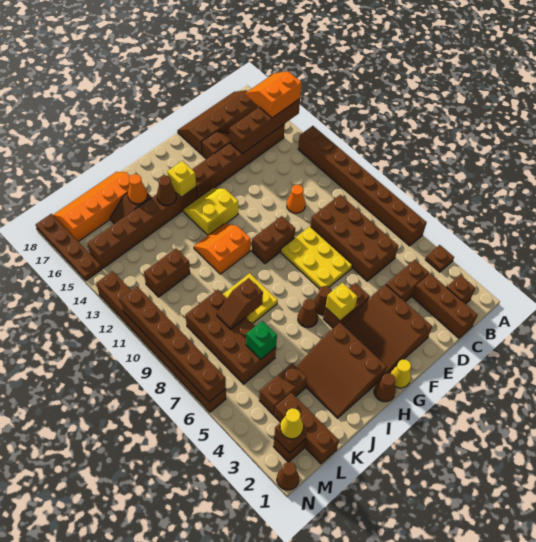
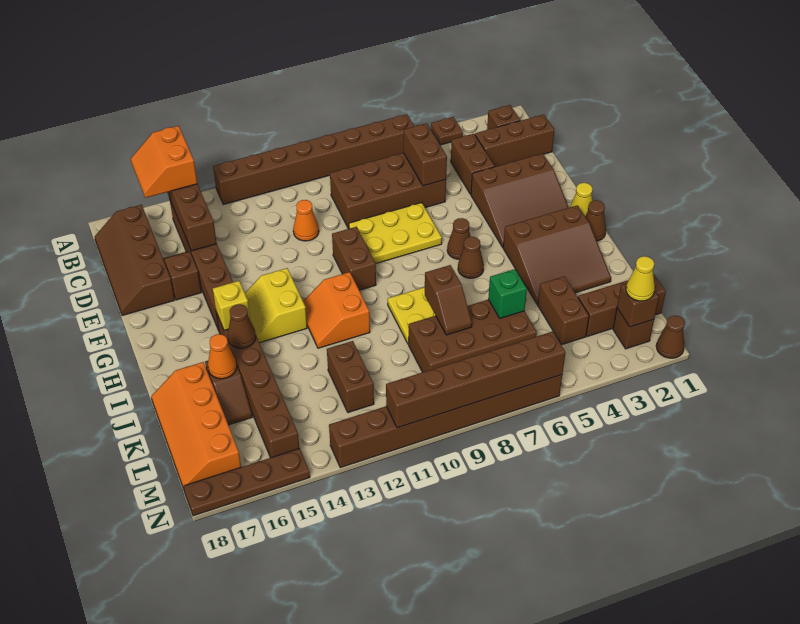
brown brick F5:G5 level 1 -> brown brick C6:D6 level 2
yellow brick G5 level 2 -> none

